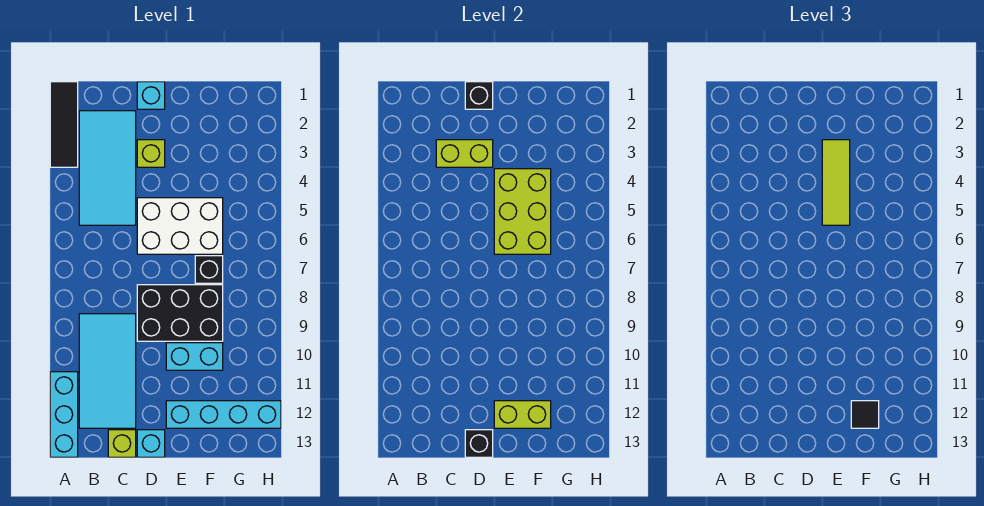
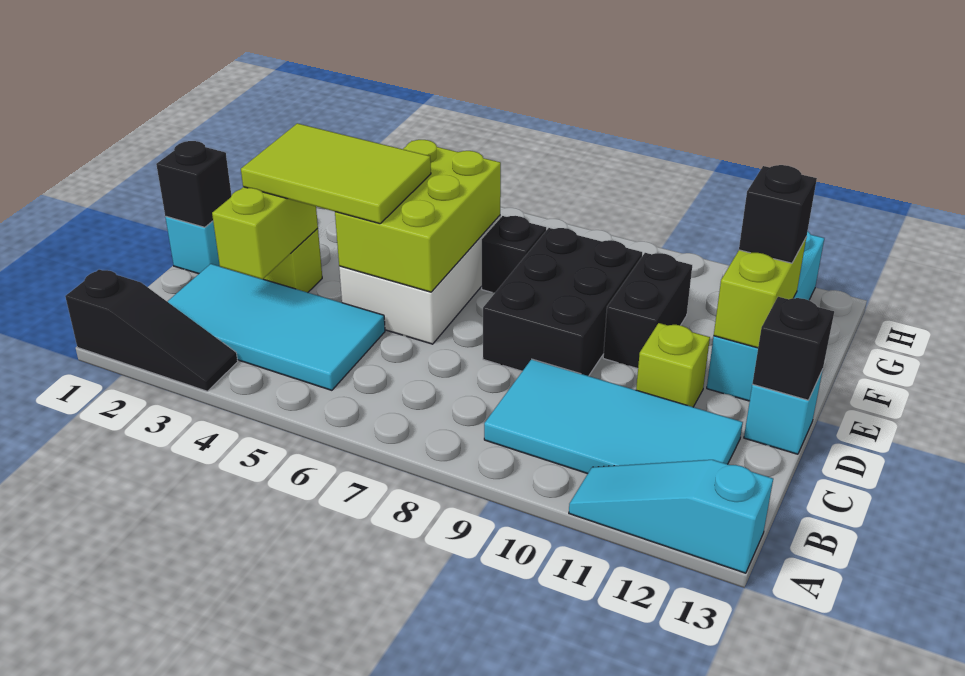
black tile A1:A3 level 1 -> black slope A1:A3 level 1 top 1
cyan brick A11:A13 level 1 -> cyan slope A11:A13 level 1 top 13
lime brick C13 level 1 -> lime brick D11 level 1
lime tile E3:E5 level 3 -> lime tile D3:E5 level 3
lime brick E4:F6 level 2 -> lime brick D5:F6 level 2
cyan brick E10:F10 level 1 -> black brick E10:F10 level 1
black tile F12 level 3 -> black brick F12 level 3

